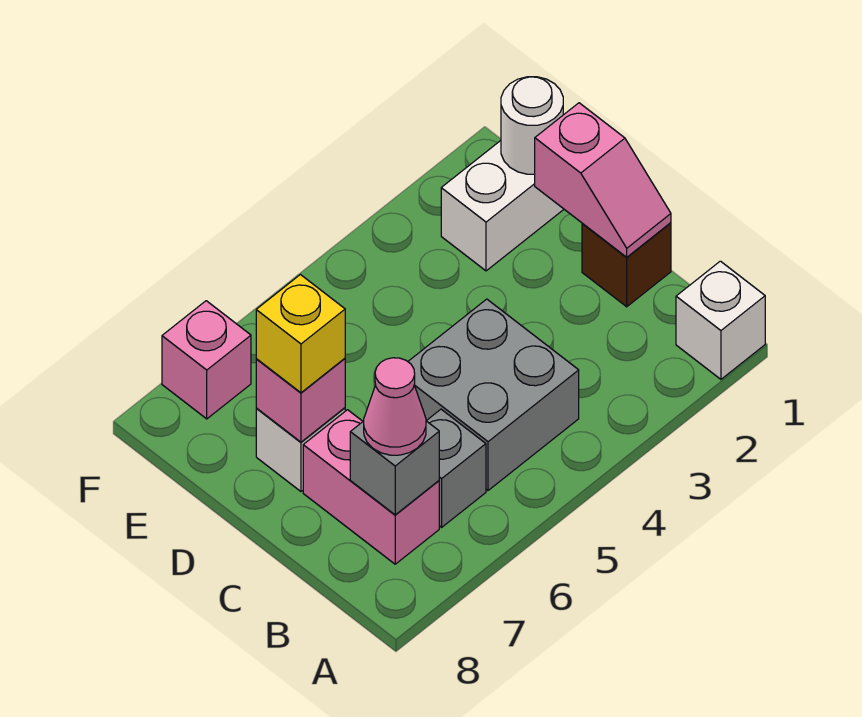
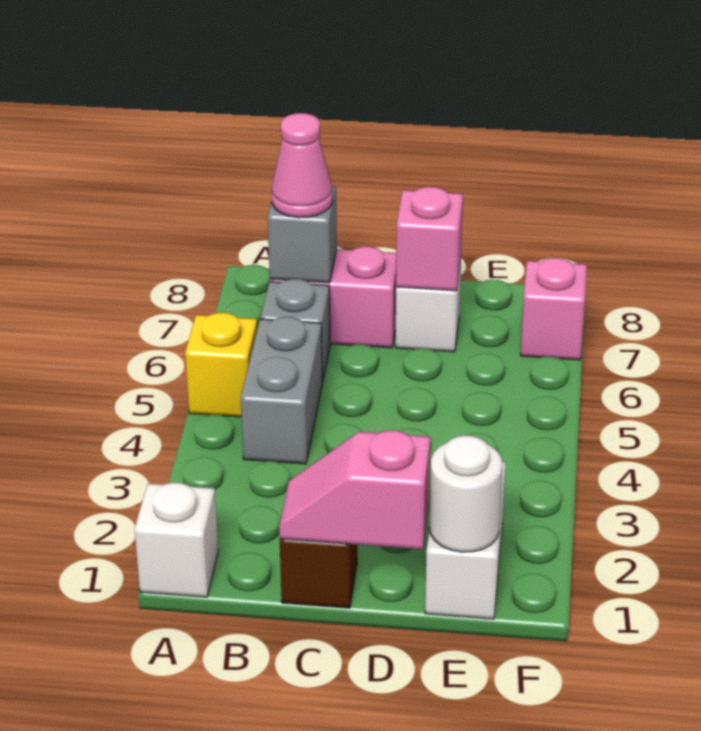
grey brick B4:C5 level 1 -> grey brick B4:B5 level 1
yellow brick D7 level 3 -> yellow brick A5 level 1

